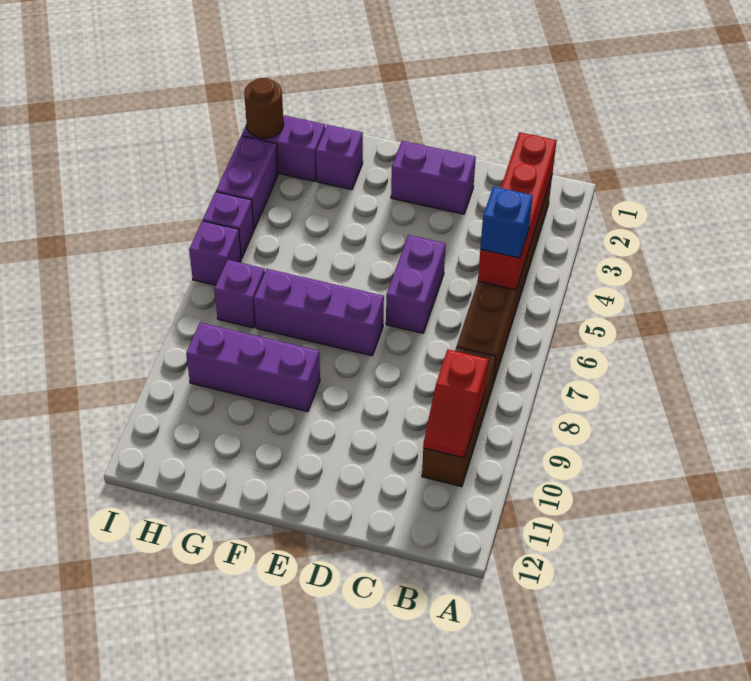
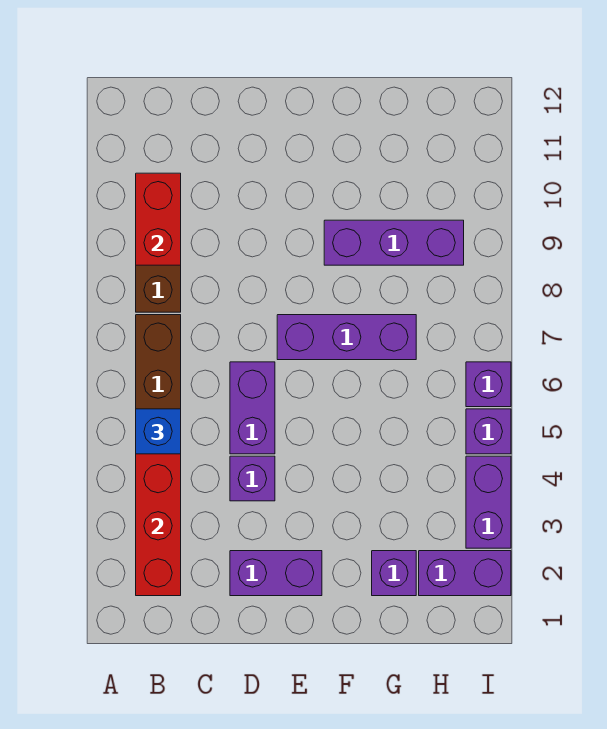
red slope B9:B10 level 2 top 9 -> red brick B9:B10 level 2
purple brick H7 level 1 -> purple brick D4 level 1
brown round brick I2 level 2 -> none

